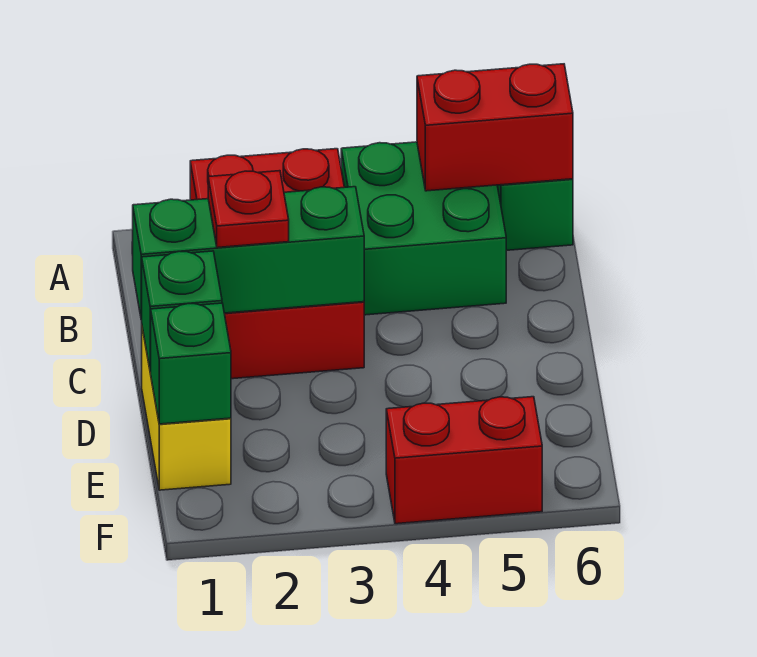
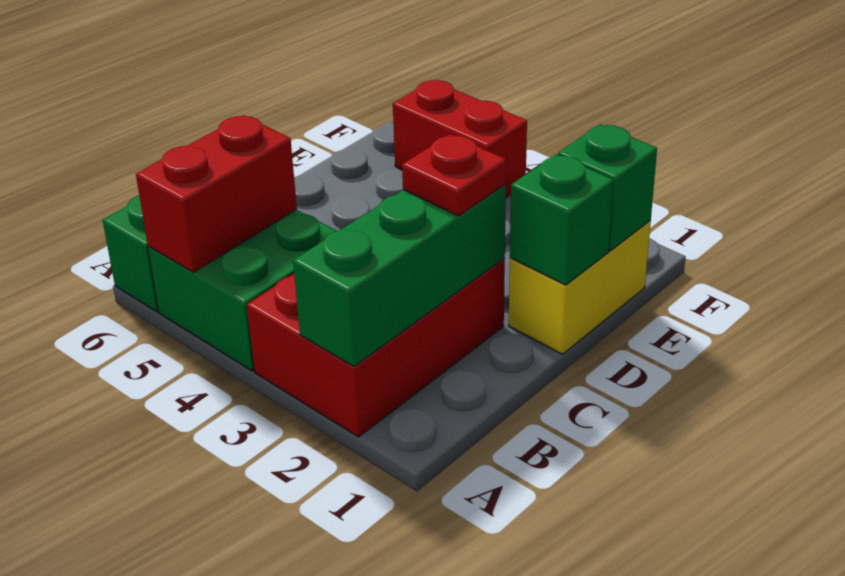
red brick A5:A6 level 2 -> red brick A5:B5 level 2
green brick C1:C3 level 2 -> green brick A2:C2 level 2

